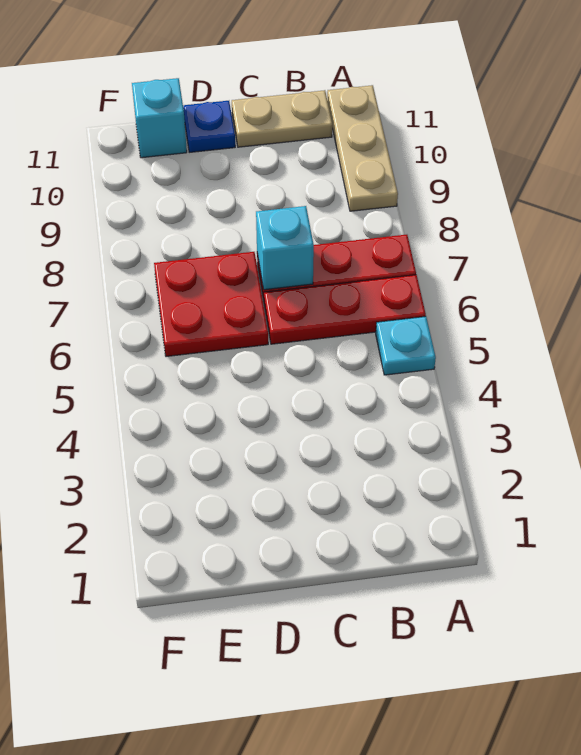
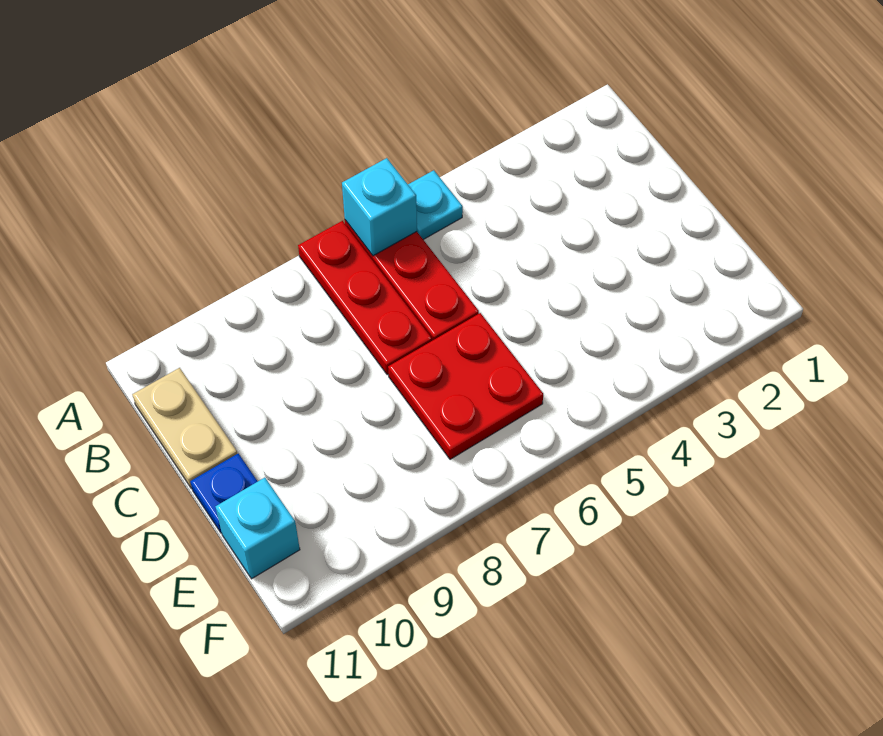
tan plate A9:A11 level 1 -> none
cyan brick C7 level 2 -> cyan brick A6 level 2

